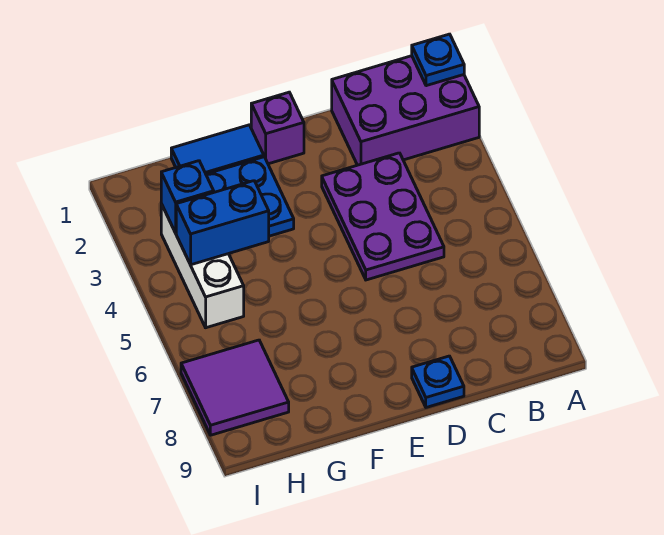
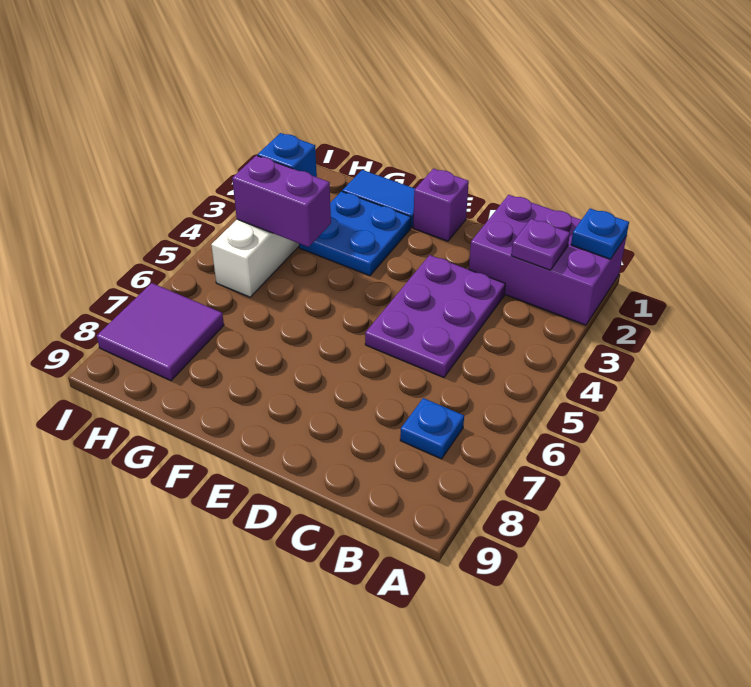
none -> purple plate B2 level 2
blue plate D9 level 1 -> blue plate B7 level 1
blue brick G4:H4 level 2 -> purple brick G4:H4 level 2

